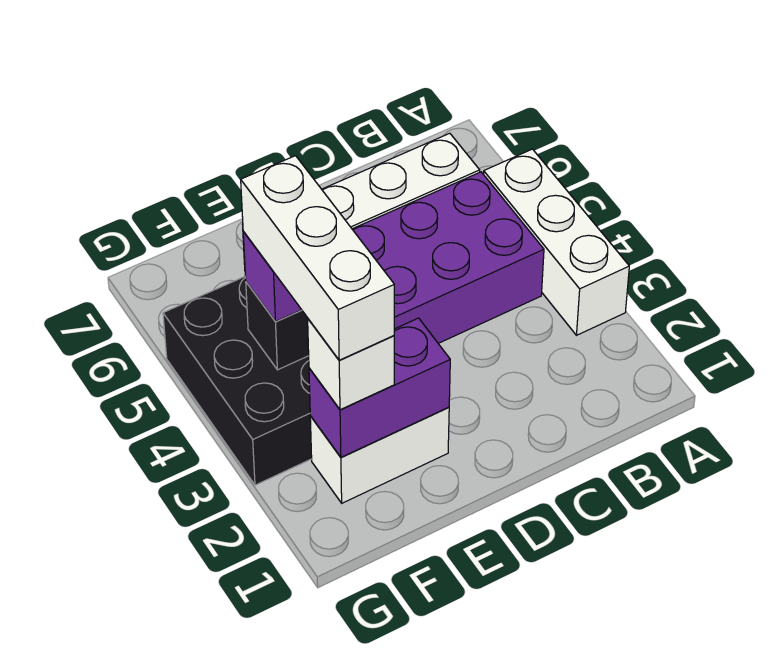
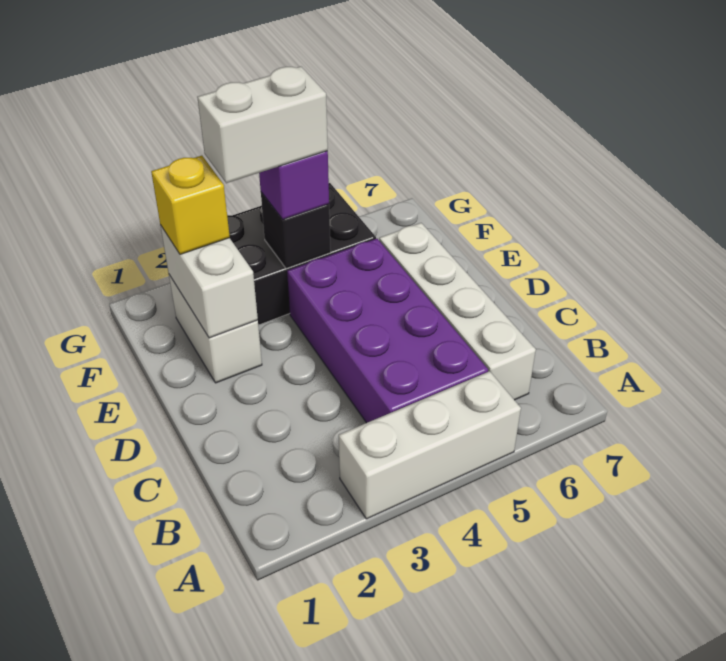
purple brick E2:F2 level 2 -> white brick E2:F2 level 2
white brick F2 level 3 -> yellow brick F2 level 3
white brick F2:F4 level 4 -> white brick F3:F4 level 4

